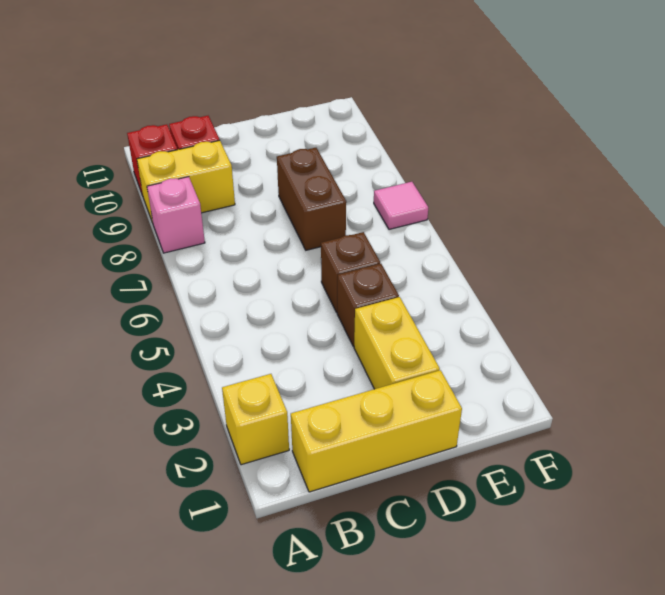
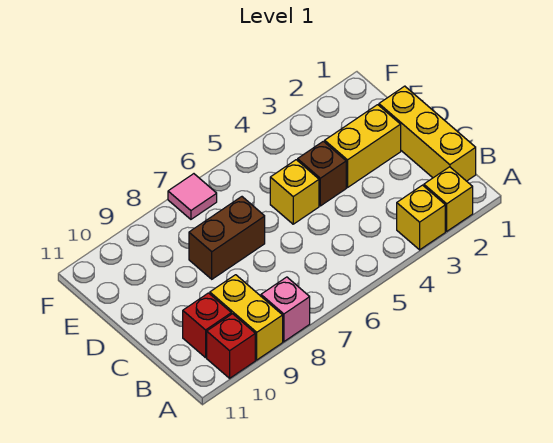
none -> yellow brick A3 level 1
brown brick D5 level 1 -> yellow brick D5 level 1

